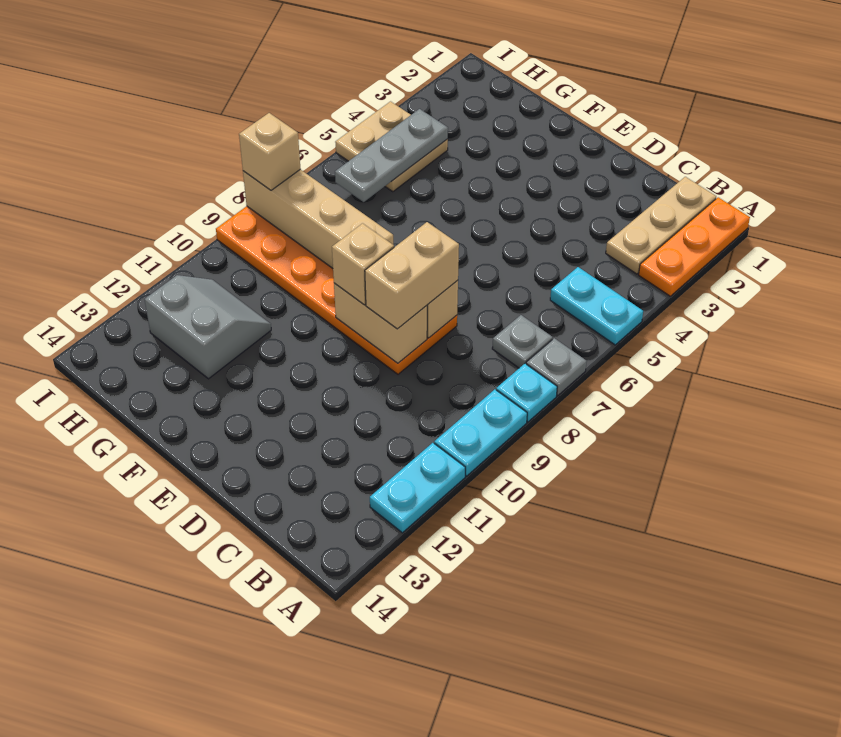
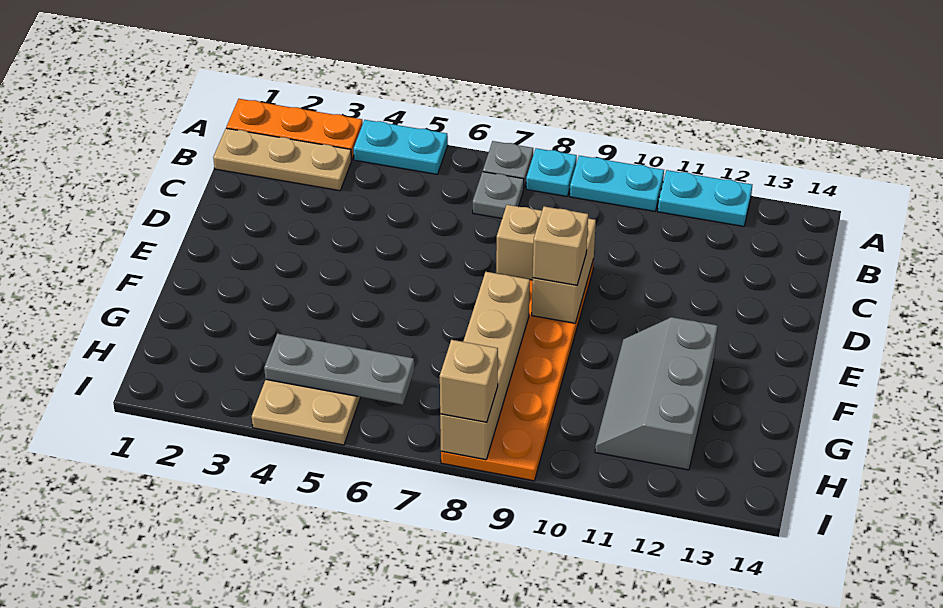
cyan plate A5:B5 level 1 -> cyan plate A4:A5 level 1
tan brick D8:D9 level 3 -> none
grey slope G11:H12 level 1 top 12 -> grey slope F11:H12 level 1 top 12

